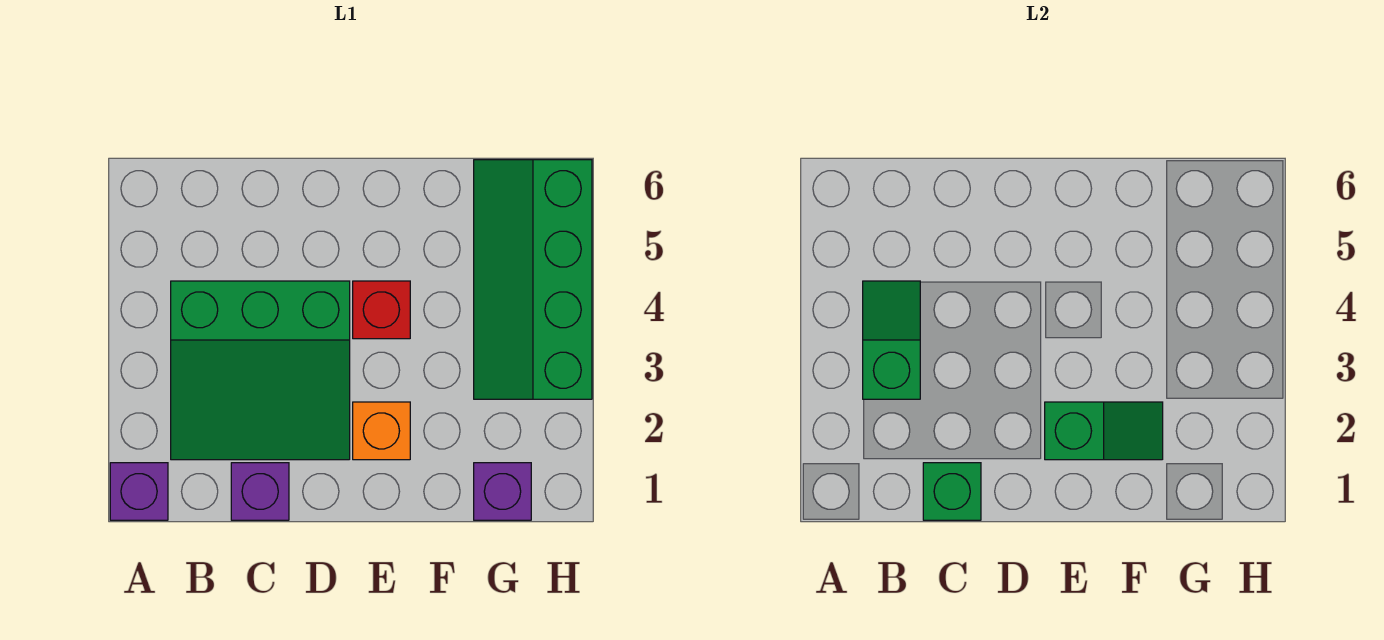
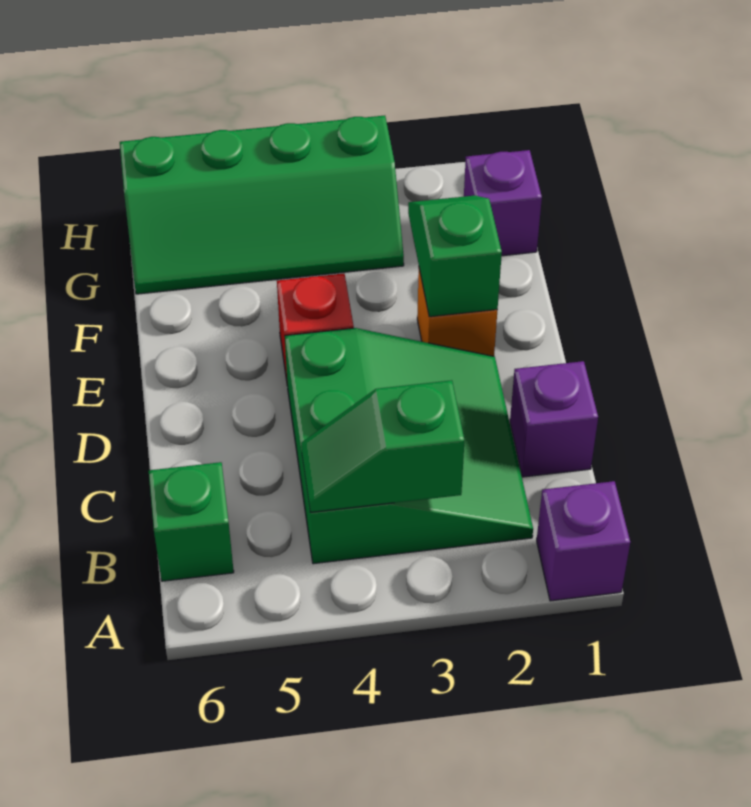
green brick C1 level 2 -> green brick B6 level 1

